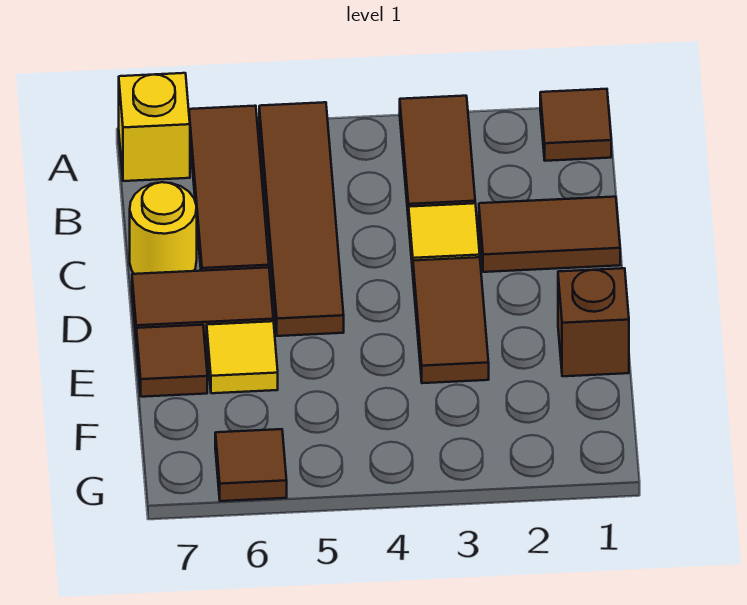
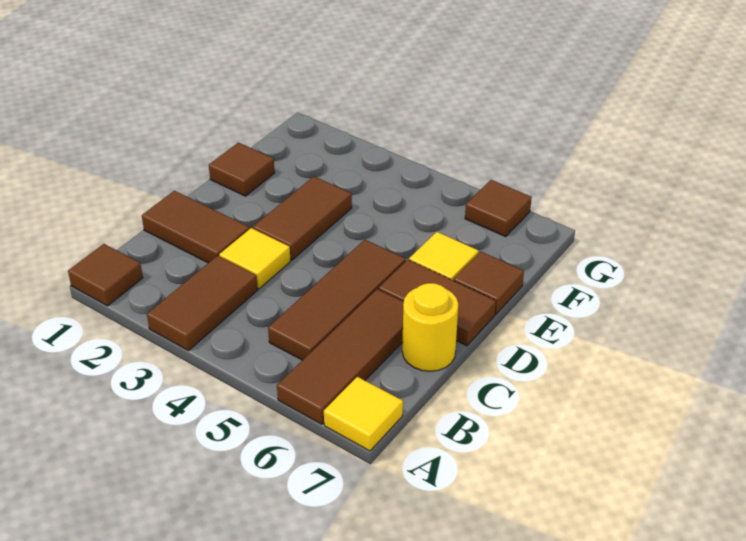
brown tile A5:D5 level 1 -> brown tile B5:D5 level 1
yellow brick A7 level 1 -> yellow tile A7 level 1
brown brick E1 level 1 -> brown tile E1 level 1

